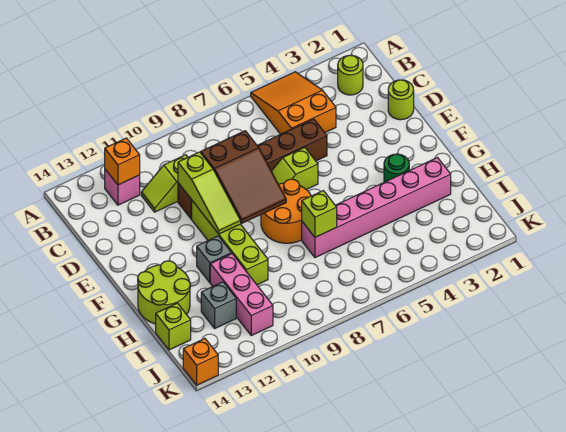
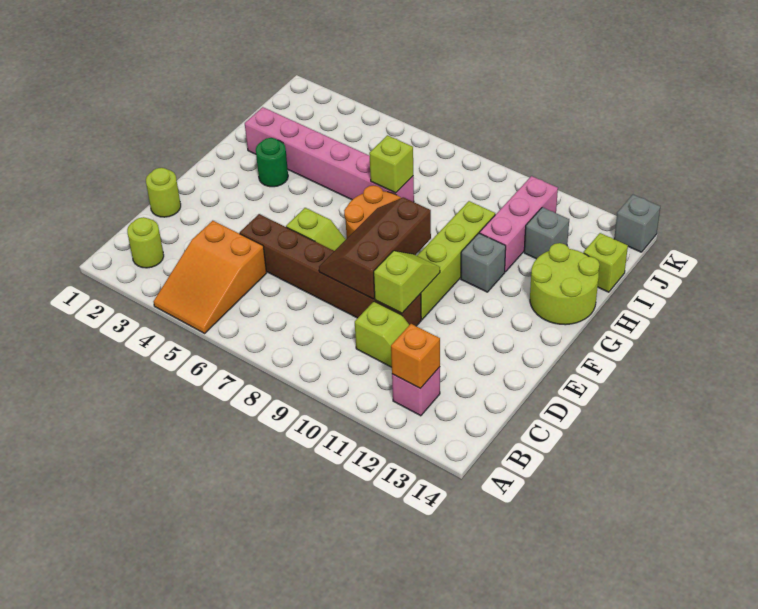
brown slope D8:F9 level 2 top D -> brown slope D8:F9 level 2 top 9
lime slope D10:F10 level 2 top D -> lime slope D10:E10 level 2 top D
orange brick K14 level 1 -> grey brick K14 level 1

